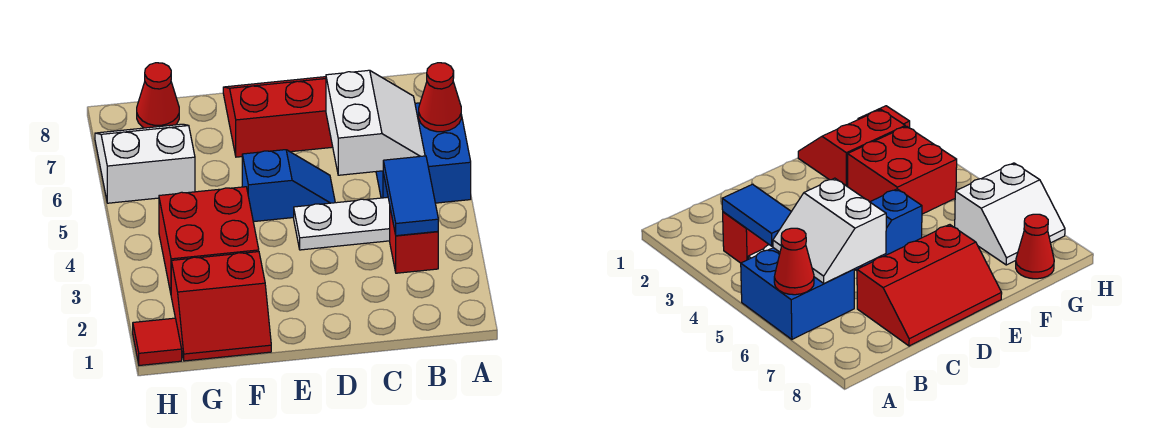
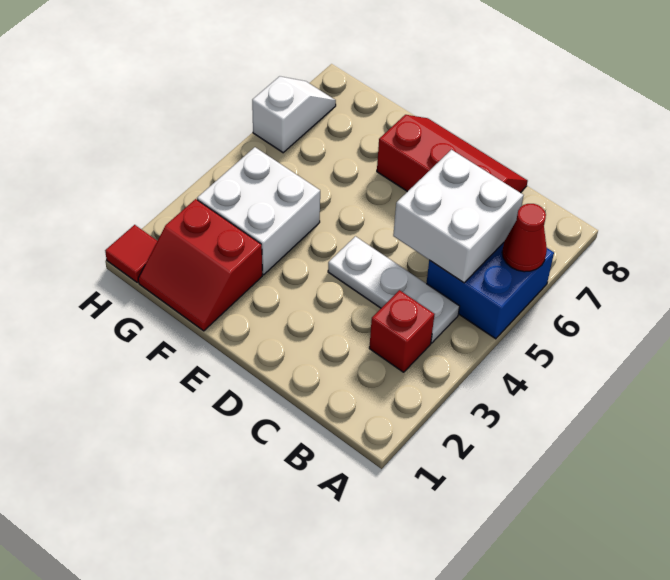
blue tile B3:B4 level 2 -> none
white slope B5:C6 level 2 top C -> white brick B5:C6 level 2
blue slope D5:E5 level 1 top E -> none
red brick F3:G4 level 1 -> white brick F3:G4 level 1
white slope G6:H7 level 1 top 6 -> white slope H6:H7 level 1 top 6
red cone G8 level 1 -> none

